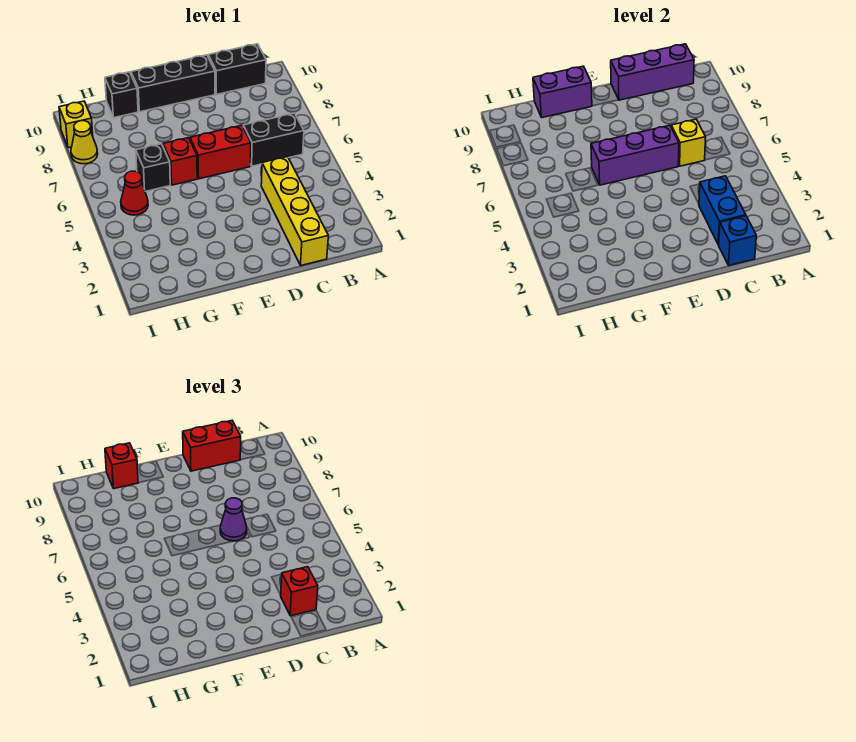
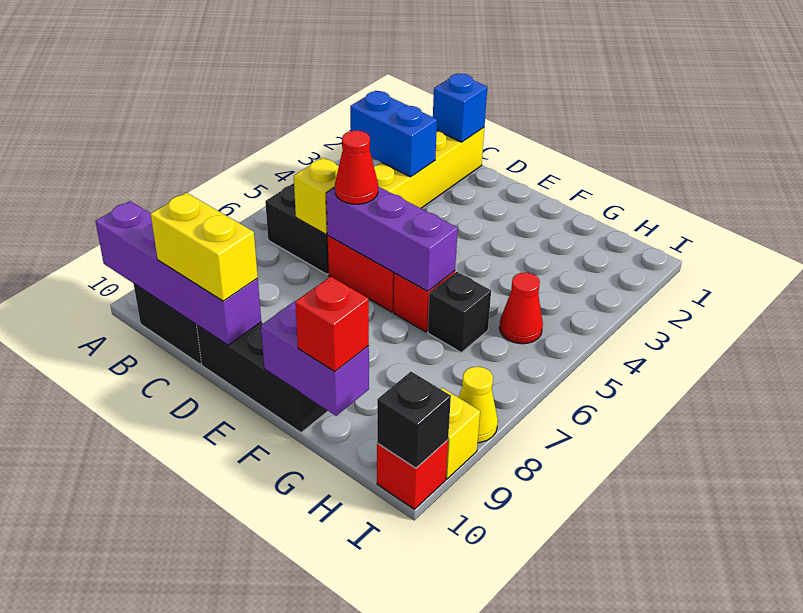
purple brick B10:D10 level 2 -> purple brick A10:D10 level 2
blue brick C2:C3 level 2 -> blue brick B3:C3 level 2
red brick C2 level 3 -> red brick I10 level 1
red brick C10:D10 level 3 -> yellow brick C10:D10 level 3
purple cone D6 level 3 -> red cone D6 level 3
black brick G10 level 1 -> black brick I10 level 2

